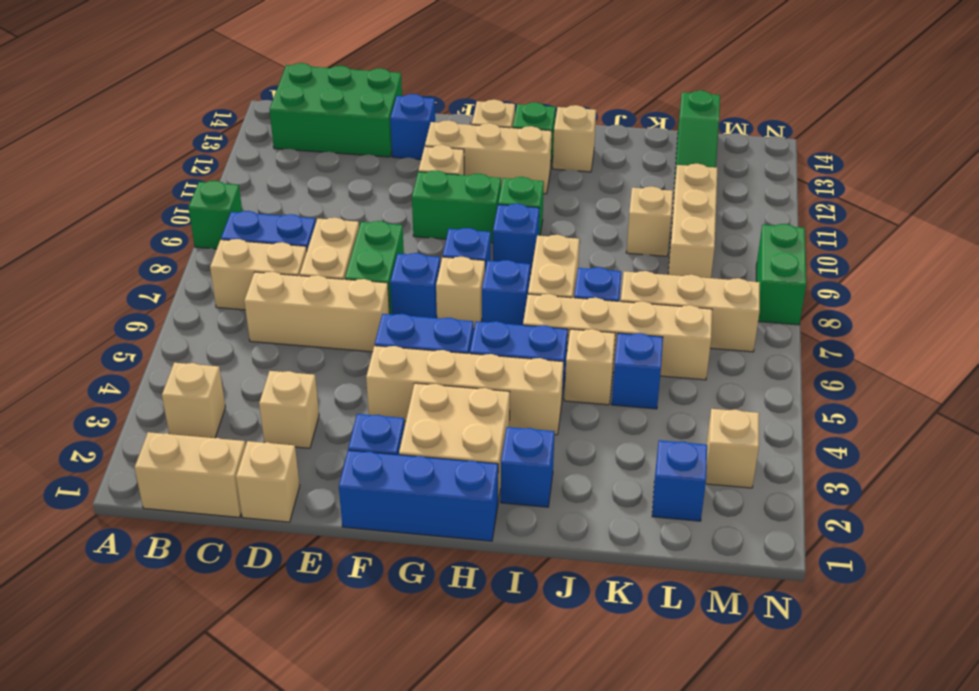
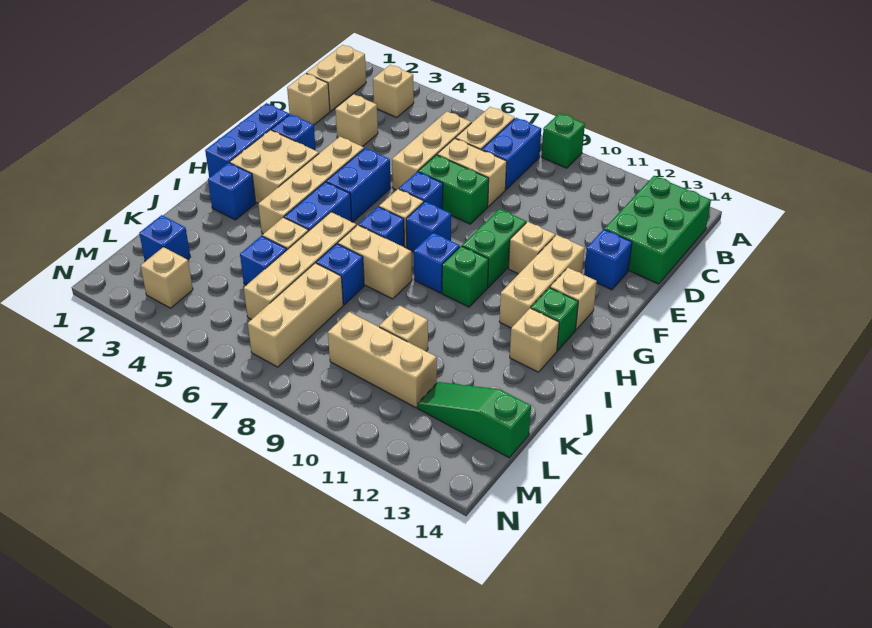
green brick N8:N9 level 1 -> none

